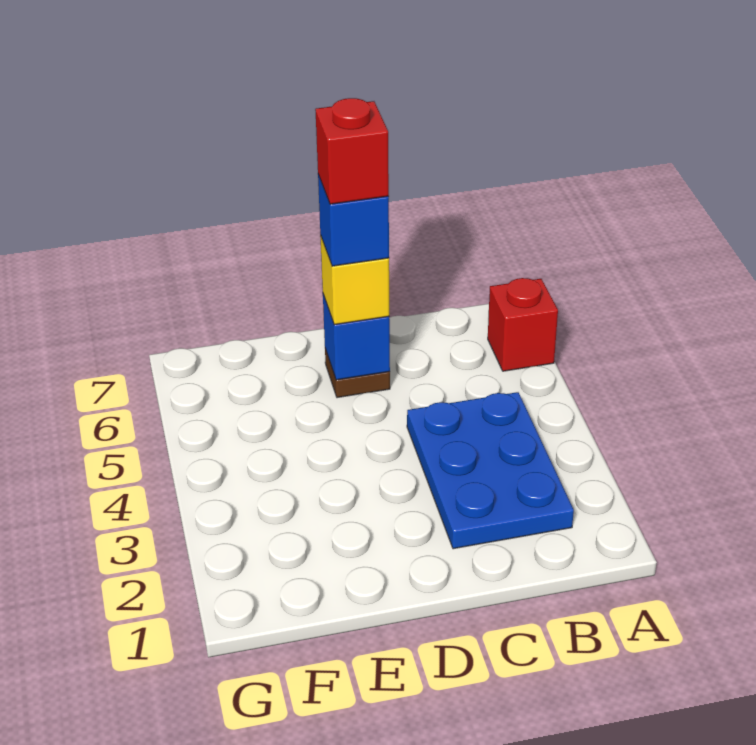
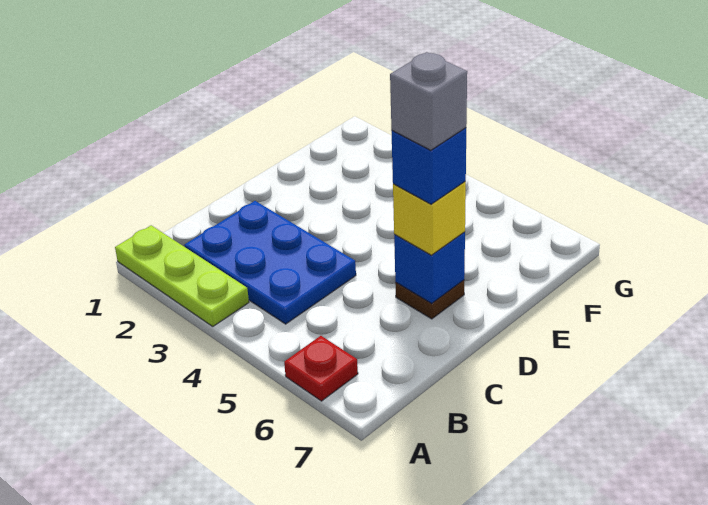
none -> lime plate A1:A3 level 1
red brick A6 level 1 -> red plate A6 level 1
red brick D6 level 5 -> grey brick D6 level 5

